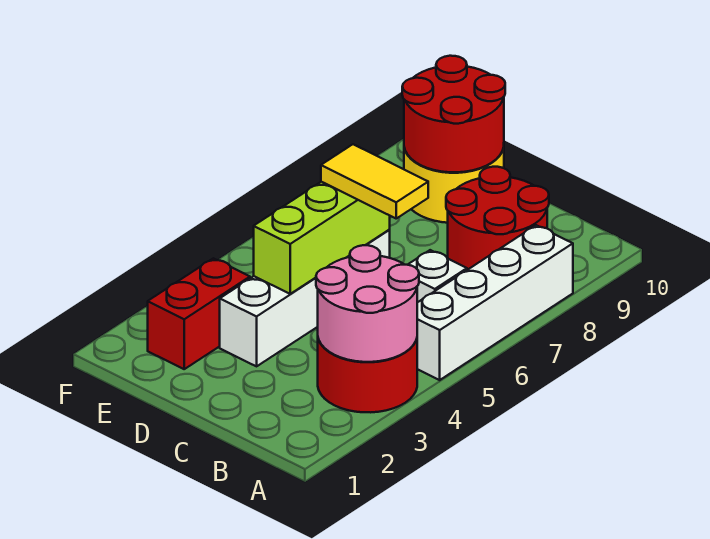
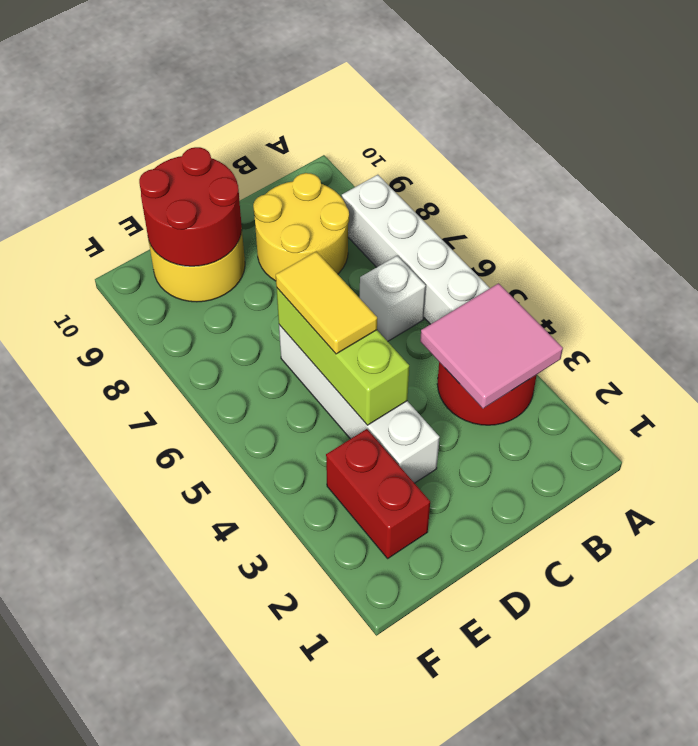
pink round brick A3:B4 level 2 -> pink tile A3:B4 level 2
red round brick B8:C9 level 1 -> yellow round brick B8:C9 level 1
yellow tile C6:D6 level 3 -> yellow tile D5:D6 level 3

